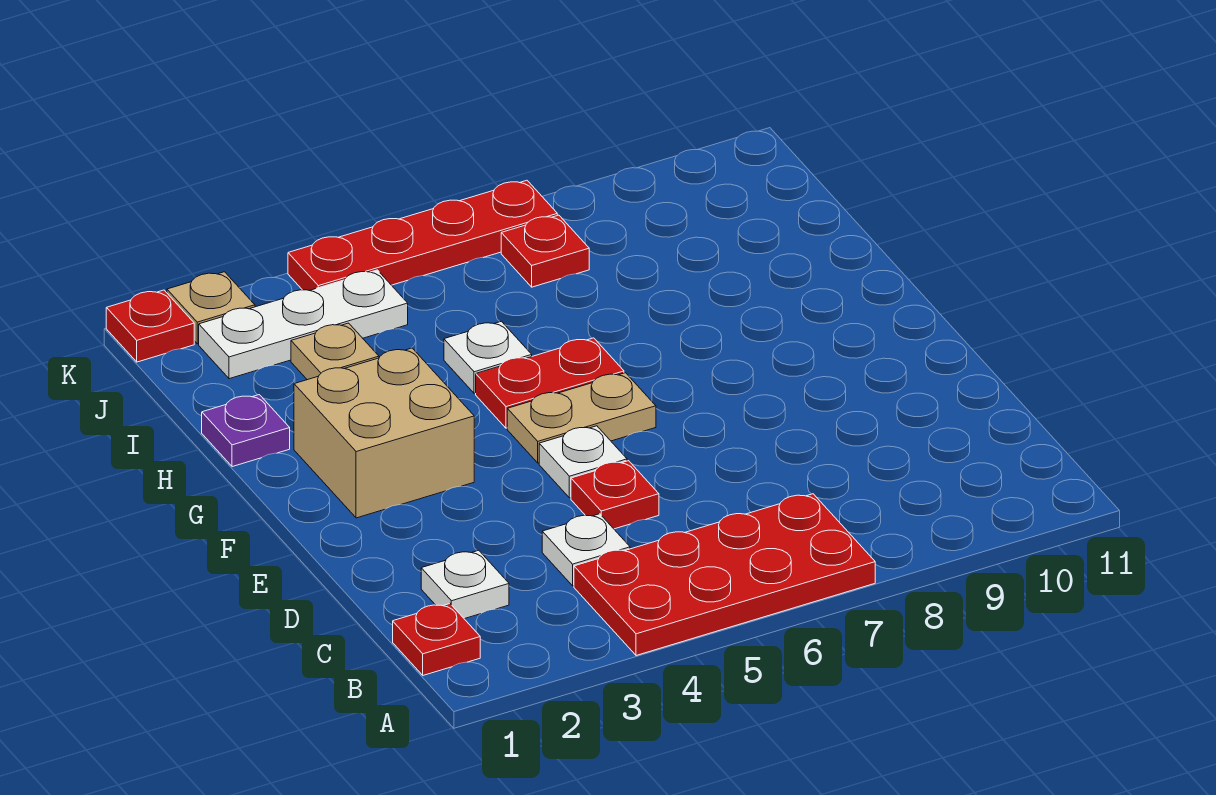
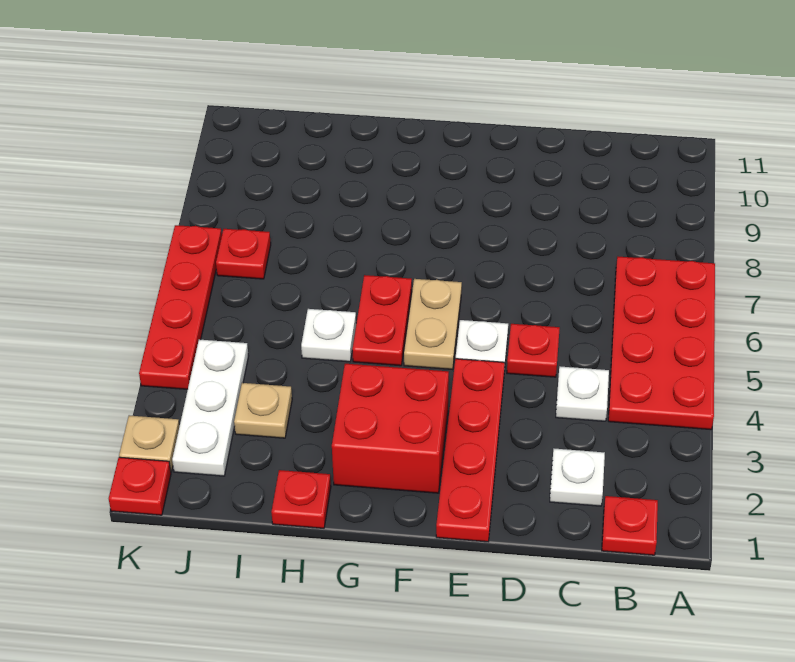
none -> red plate E1:E4 level 1
tan brick F2:G3 level 1 -> red brick F2:G3 level 1
purple plate H1 level 1 -> red plate H1 level 1

